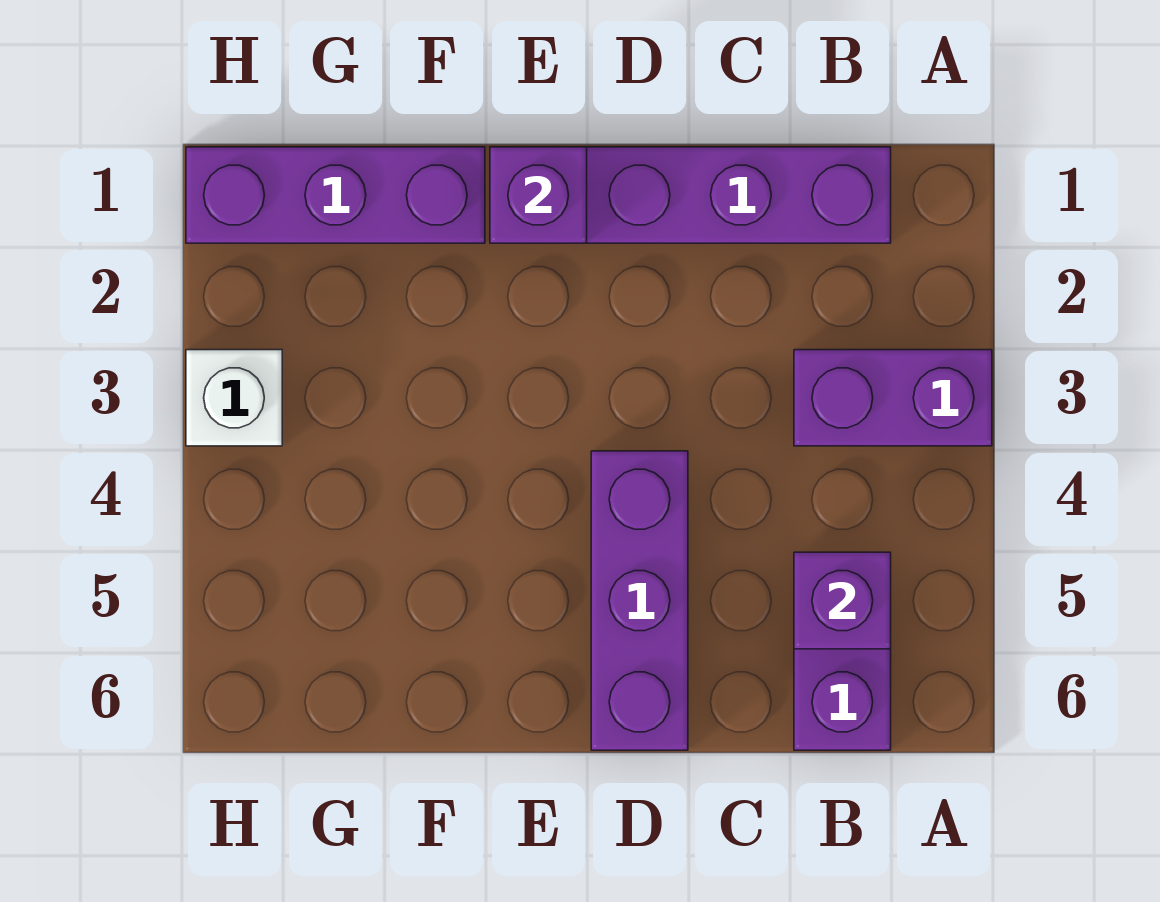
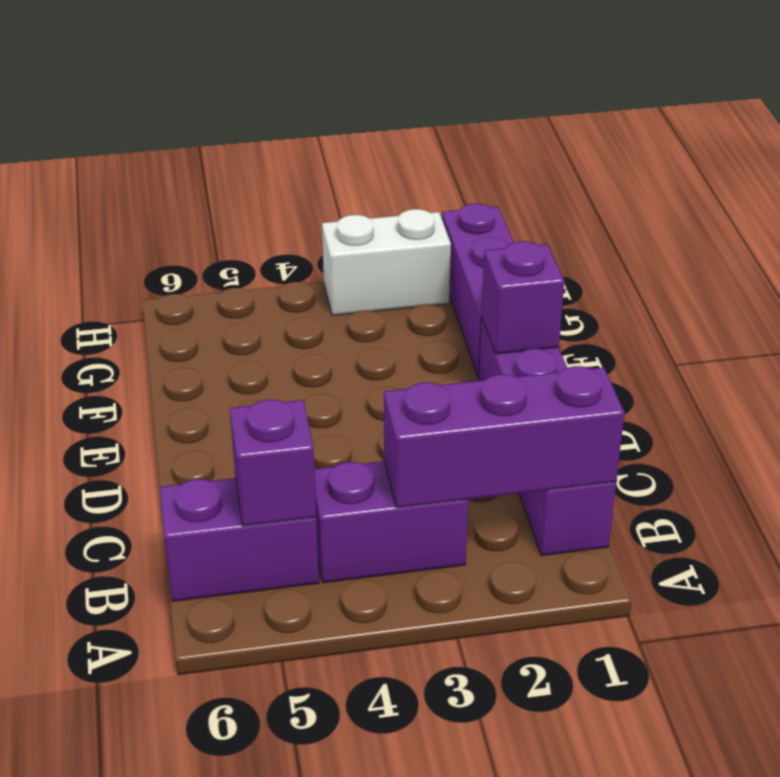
purple brick A3:B3 level 1 -> purple brick B3:B4 level 1
purple brick D4:D6 level 1 -> purple brick B1:B3 level 2
white brick H3 level 1 -> white brick H2:H3 level 1

